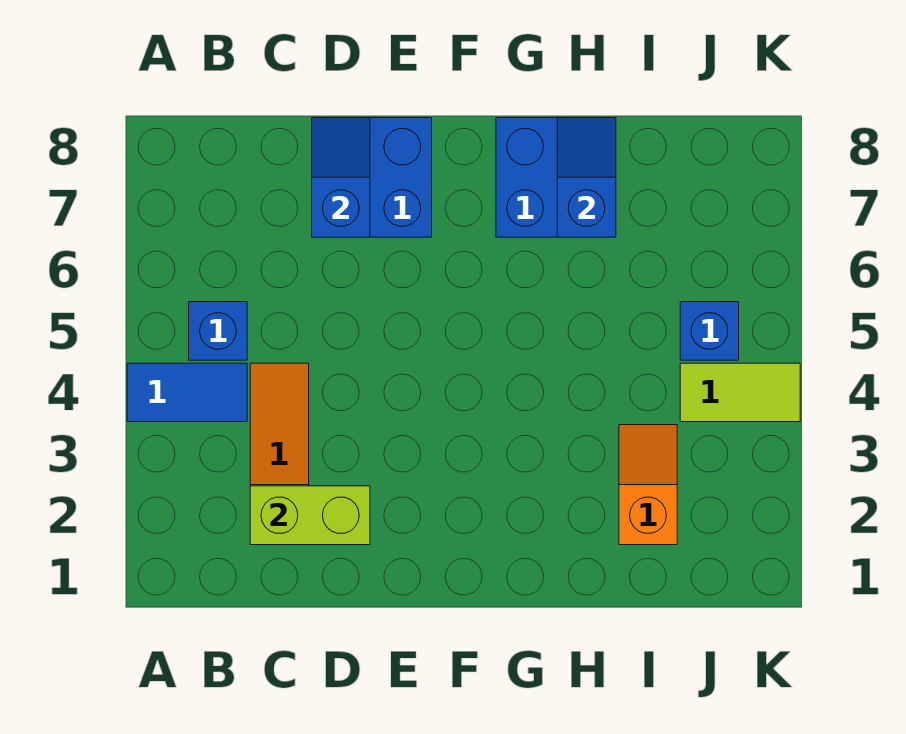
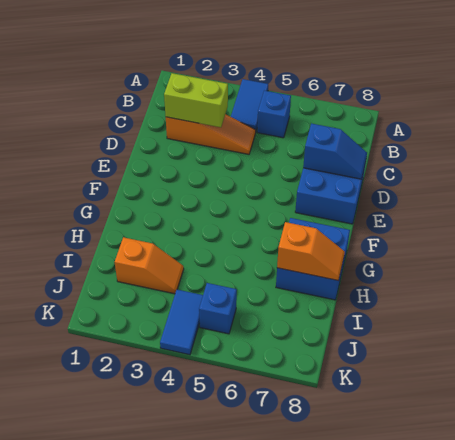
lime brick C2:D2 level 2 -> lime brick C2:C3 level 2
blue slope H7:H8 level 2 top 7 -> orange slope H7:H8 level 2 top 7
lime tile J4:K4 level 1 -> blue tile J4:K4 level 1

